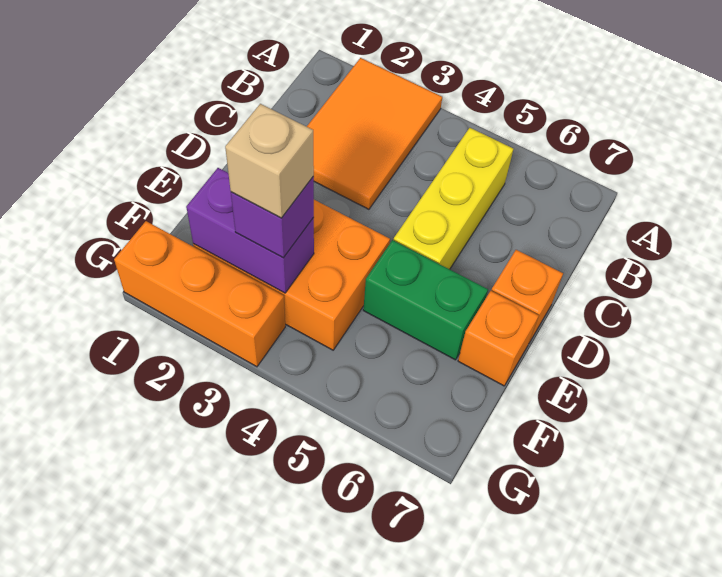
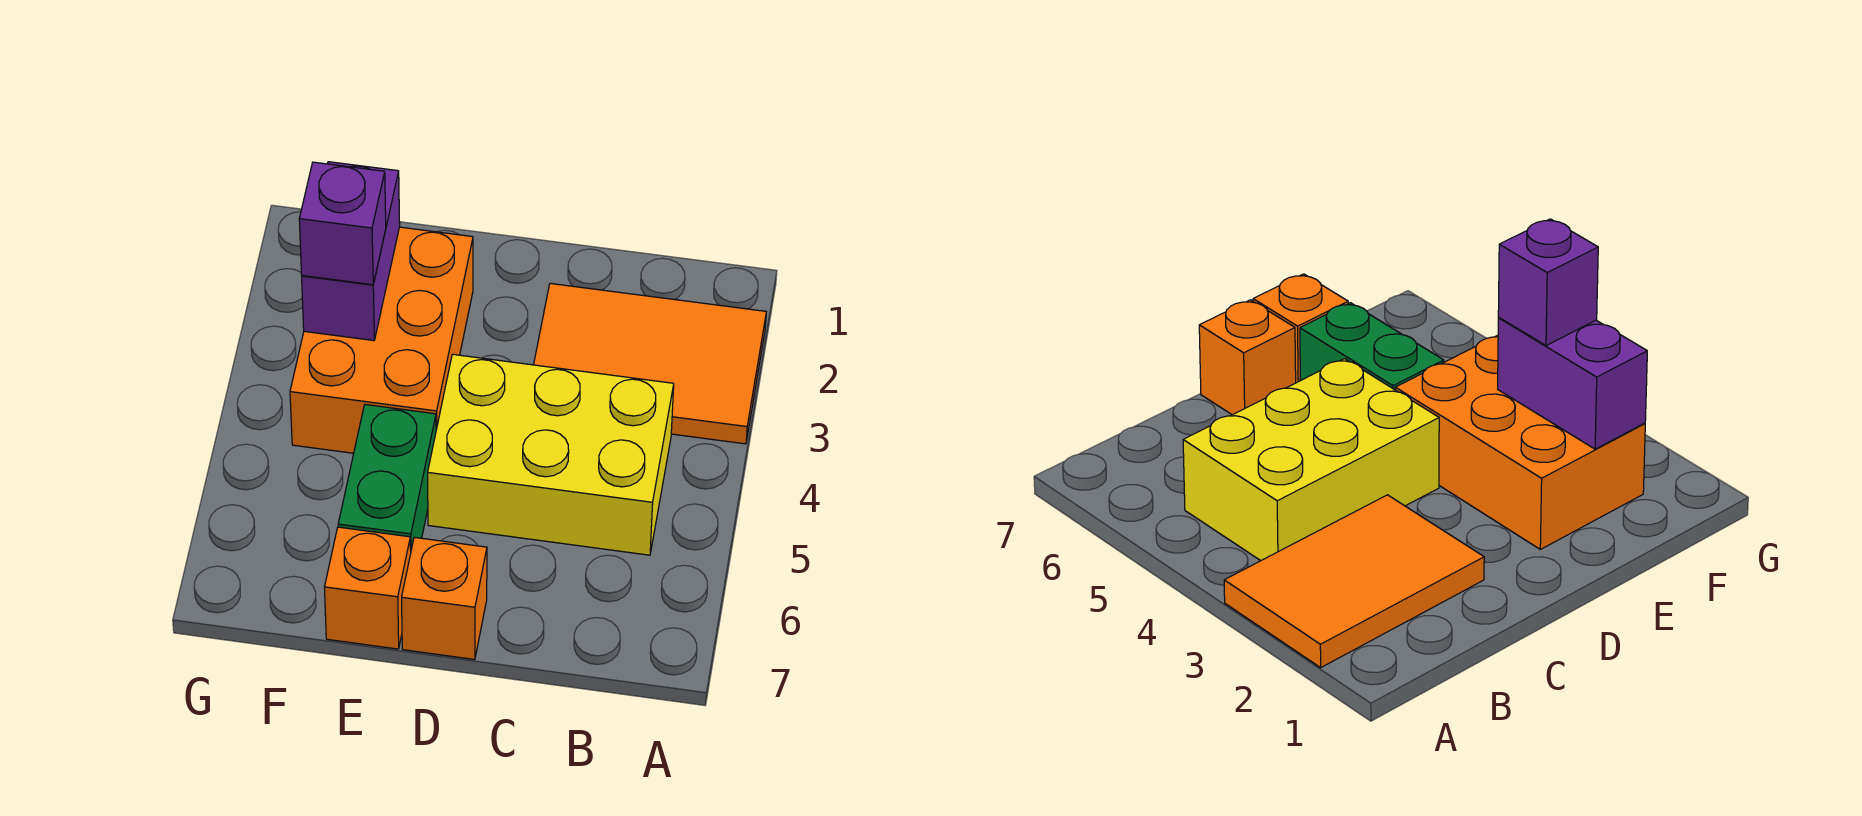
yellow brick B5:D5 level 1 -> yellow brick B4:D5 level 1
tan brick F3 level 4 -> none
orange brick G1:G3 level 1 -> none

